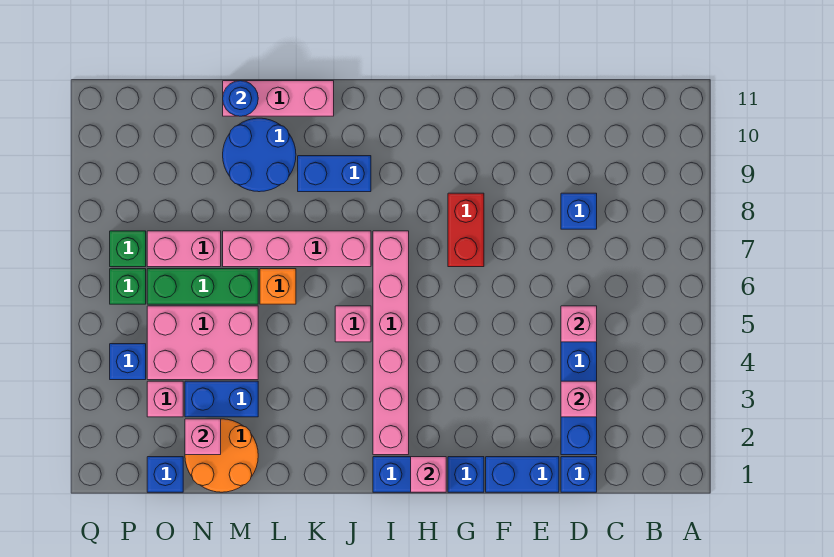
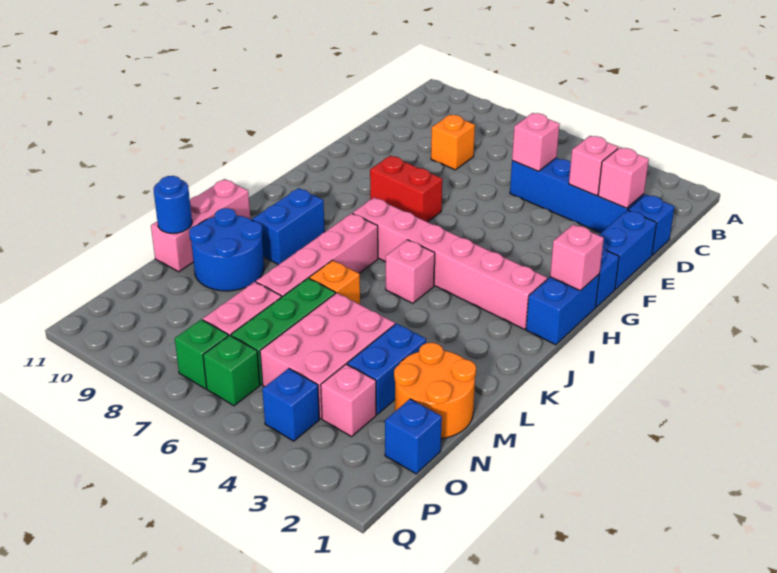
blue brick D8 level 1 -> orange brick D8 level 1
pink brick N2 level 2 -> pink brick D2 level 2

